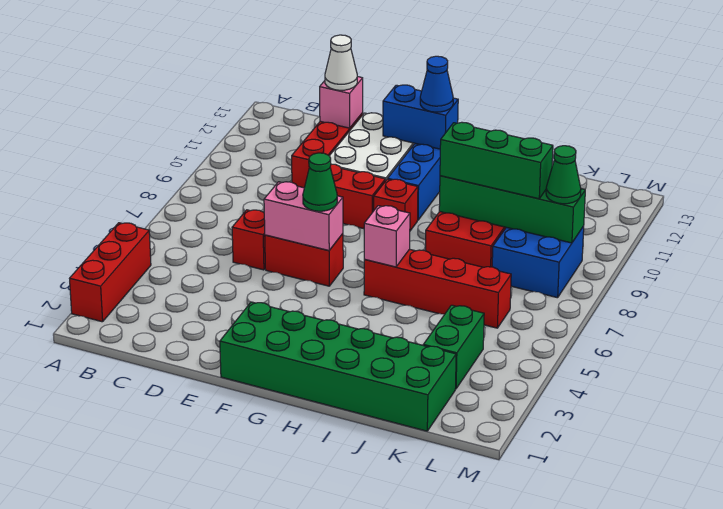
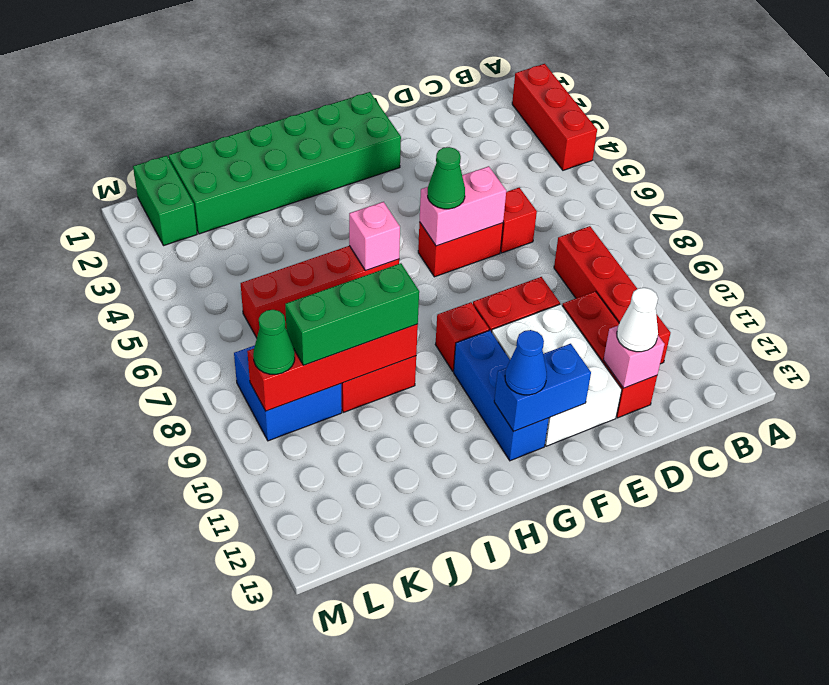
none -> red brick C8:C11 level 1
green brick I9:L9 level 2 -> red brick I9:L9 level 2
green brick K3:K4 level 1 -> green brick L1:L2 level 1

